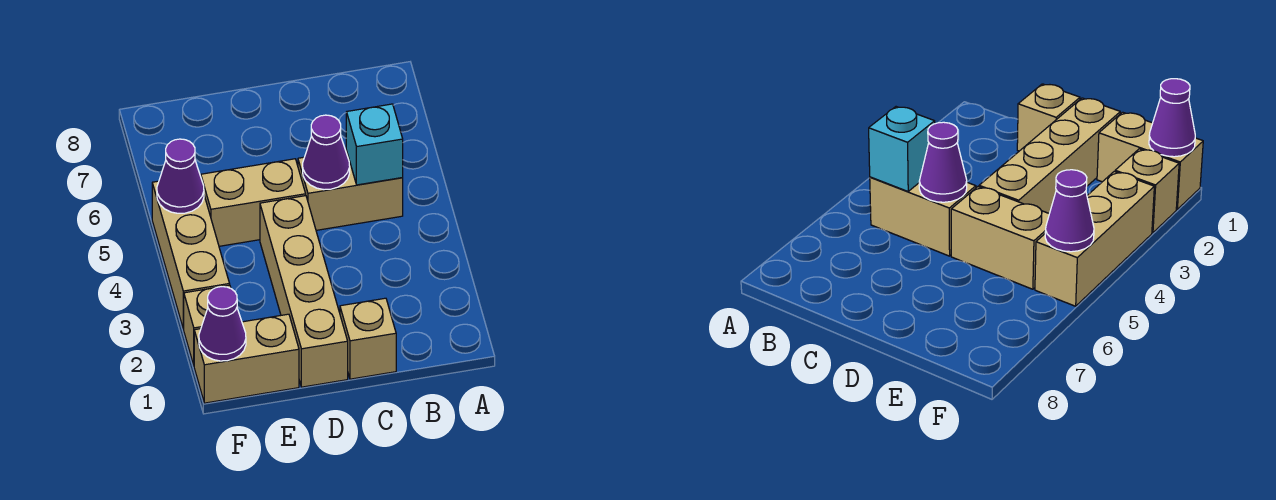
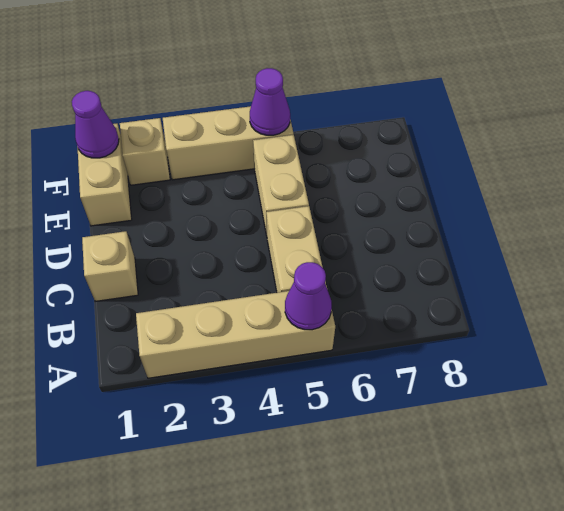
cyan brick B5 level 2 -> none
purple cone C5 level 2 -> purple cone A5 level 2
tan brick D1:D4 level 1 -> tan brick A2:A5 level 1

